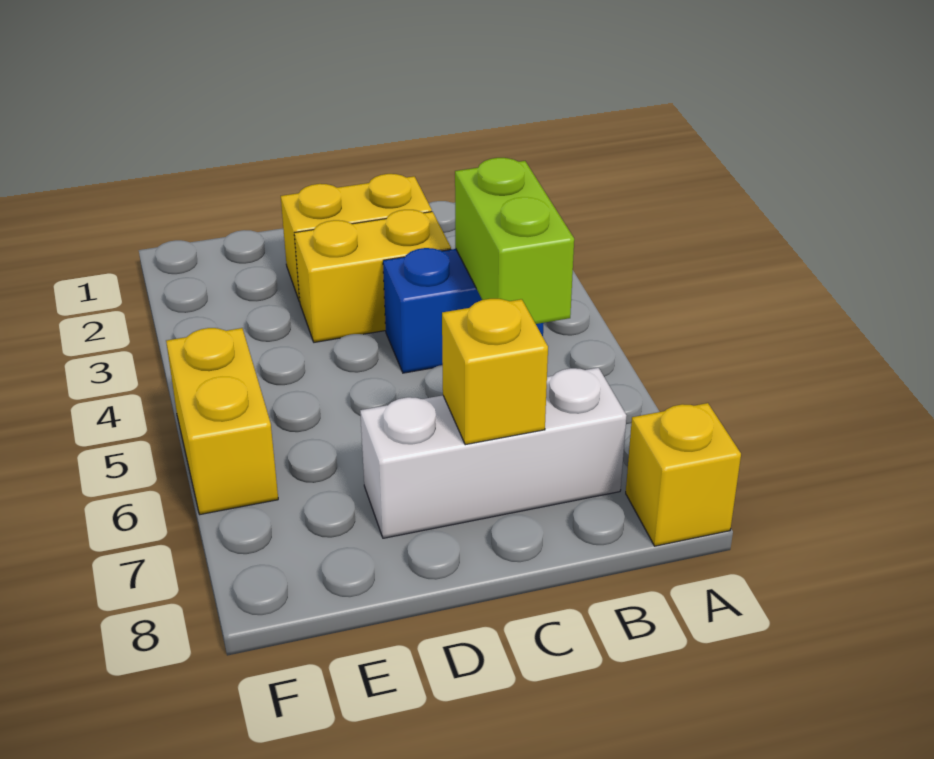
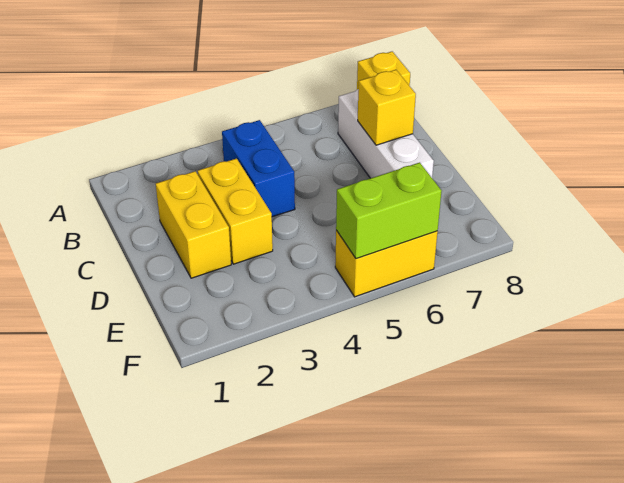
lime brick B4:B5 level 2 -> lime brick F5:F6 level 2

